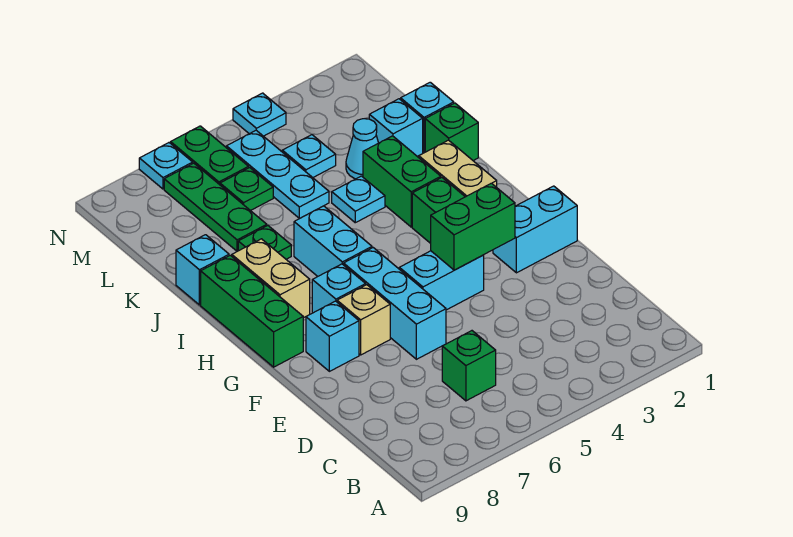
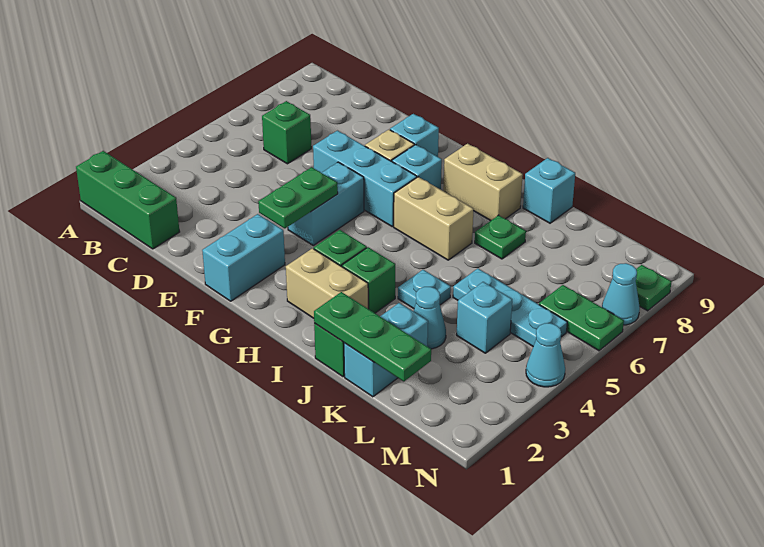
green brick F3:F4 level 2 -> green plate F3:F4 level 2
green brick G9:I9 level 1 -> green brick A1:C1 level 1
cyan brick H6:I6 level 1 -> tan brick H6:I6 level 1
green brick I3:J3 level 1 -> green brick I3 level 1
green plate K7:M7 level 1 -> green plate J1:L1 level 2
cyan plate L4 level 1 -> cyan brick L4 level 1
green plate L6 level 1 -> green plate N8 level 1
cyan plate N4 level 1 -> cyan cone N4 level 1
cyan plate N7 level 1 -> cyan cone N7 level 1

